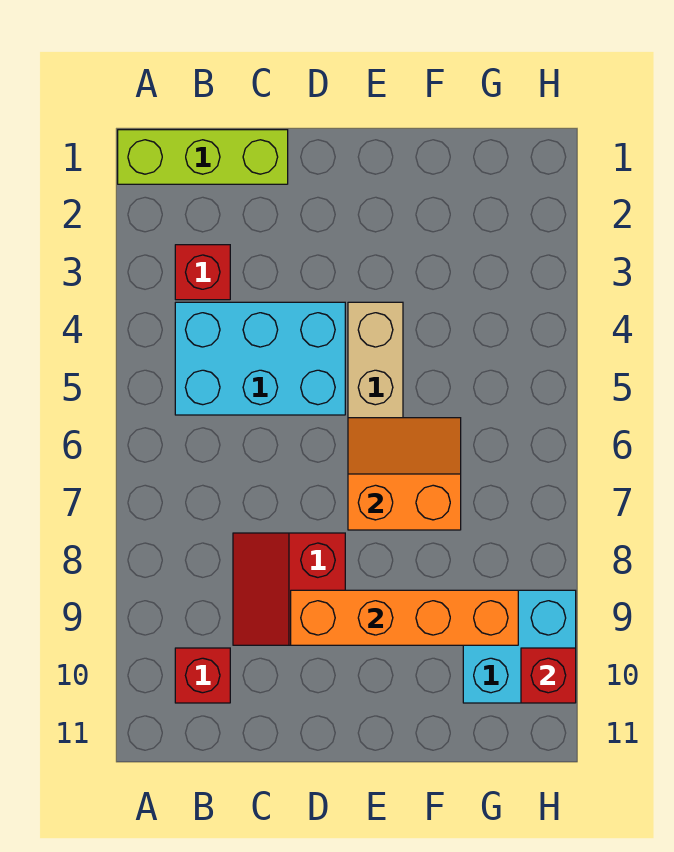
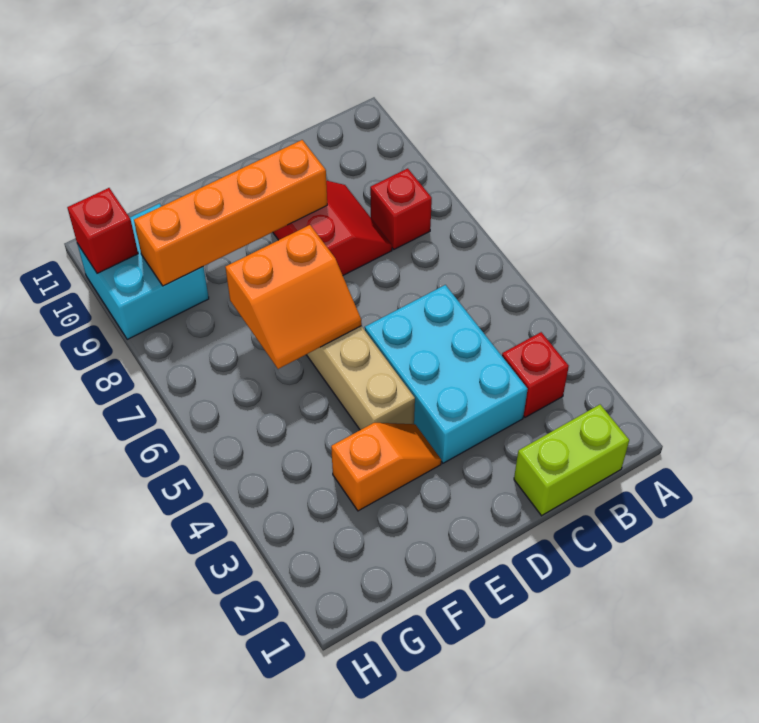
lime brick A1:C1 level 1 -> lime brick B1:C1 level 1
cyan brick B4:D5 level 1 -> cyan brick C3:D5 level 1
red brick B10 level 1 -> red brick B8 level 1
none -> orange slope E3:F3 level 1 top F

